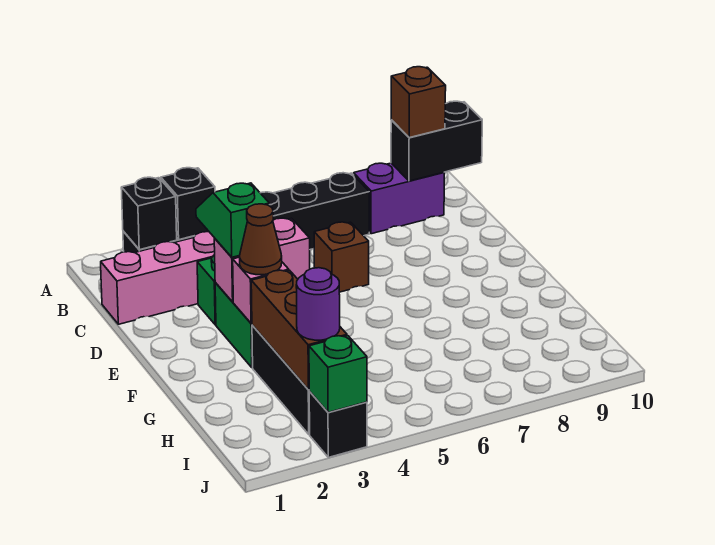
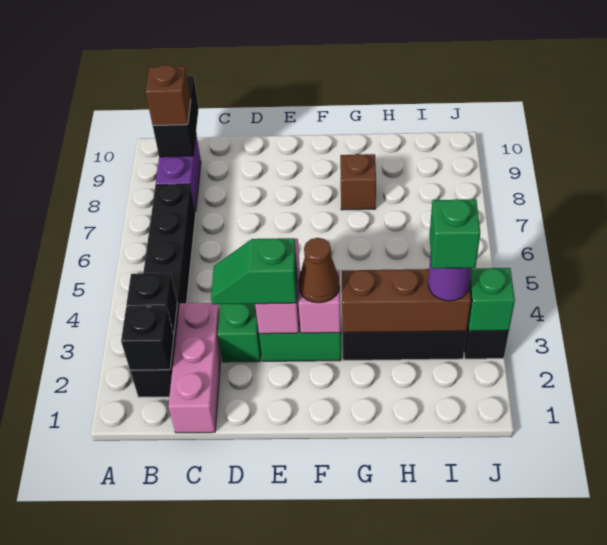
brown brick D6 level 1 -> brown brick G8 level 1
none -> green brick I3 level 4

